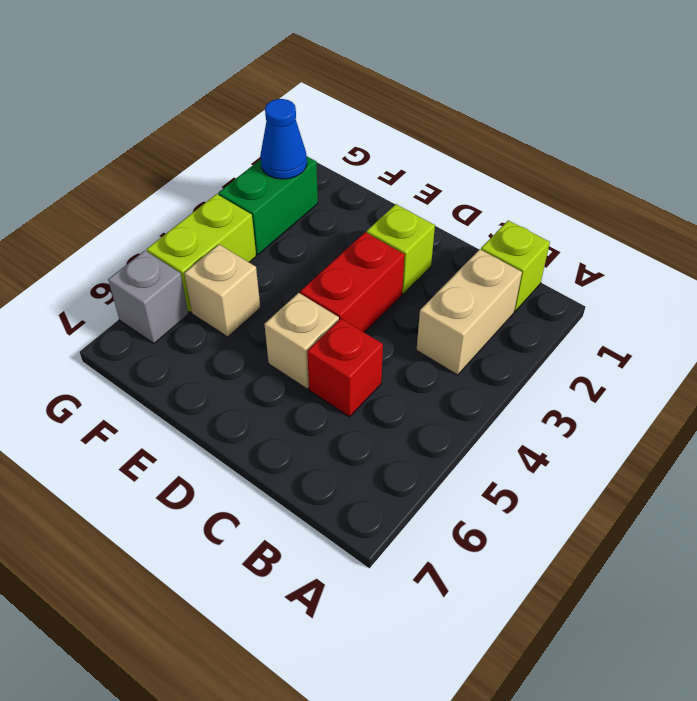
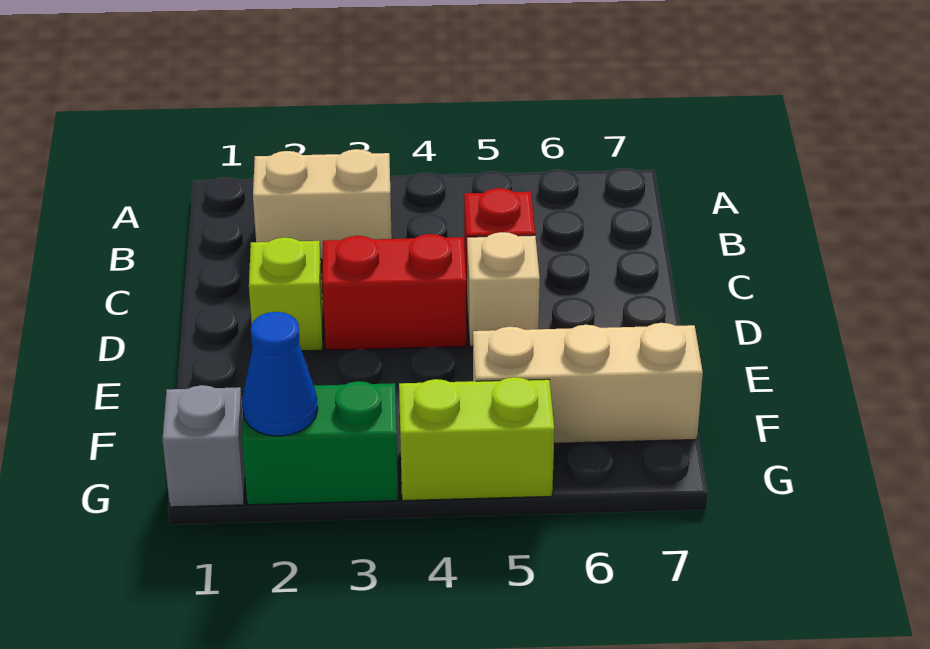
lime brick B1 level 1 -> none
tan brick F5 level 1 -> tan brick F5:F7 level 1
grey brick G6 level 1 -> grey brick G1 level 1

